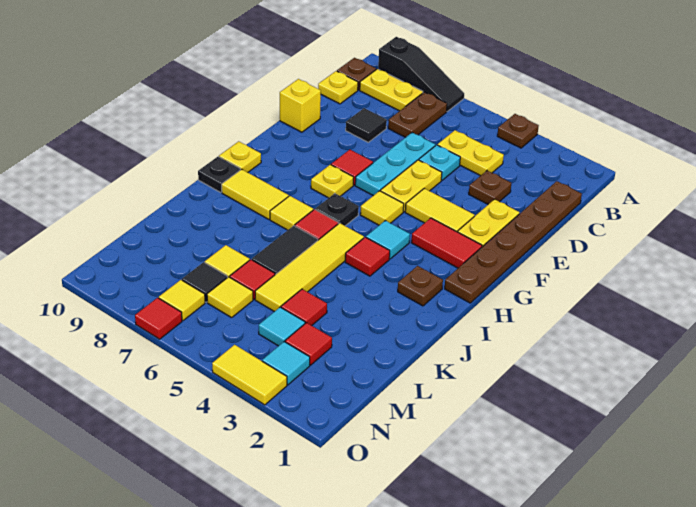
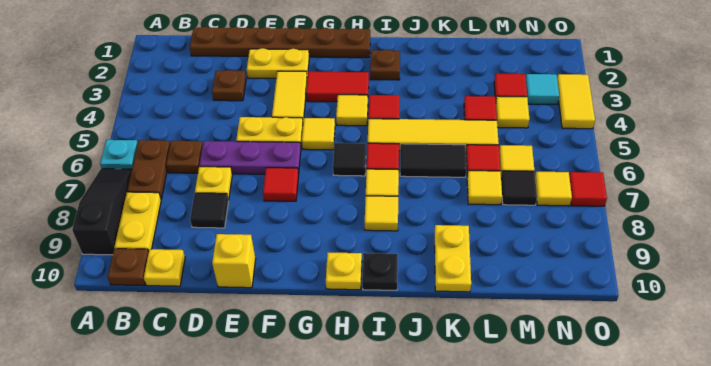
brown plate A4 level 1 -> brown plate C6 level 1
brown plate B7:C7 level 1 -> brown plate B6:B7 level 1
yellow plate C4:C5 level 1 -> yellow plate K9:K10 level 1
cyan plate D5 level 1 -> cyan plate A6 level 1
cyan plate D6:F6 level 1 -> purple plate D6:F6 level 1
red tile G2:G3 level 1 -> red tile G3:H3 level 1
yellow plate G7 level 1 -> yellow plate D7 level 1
cyan tile H4 level 1 -> yellow tile H4 level 1
black plate H6 level 1 -> black tile H6 level 1
yellow tile I8:I9 level 1 -> yellow tile I8 level 1
cyan tile M4 level 1 -> yellow tile M4 level 1

